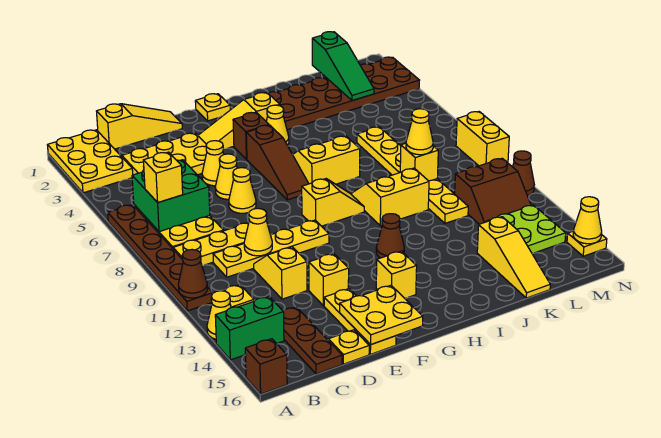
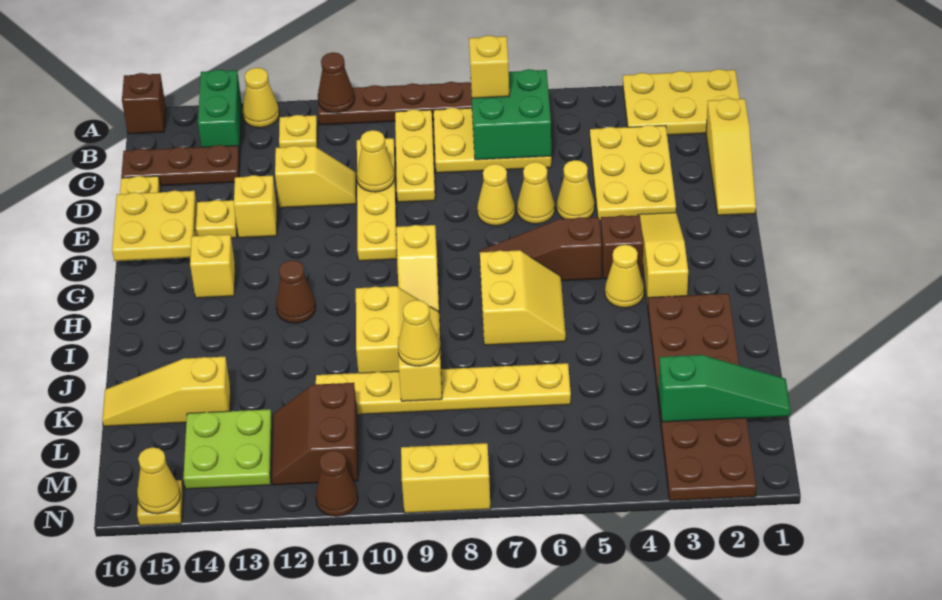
yellow plate G1 level 1 -> none
green slope L1:L3 level 2 top 1 -> green slope L1:L3 level 2 top 3

